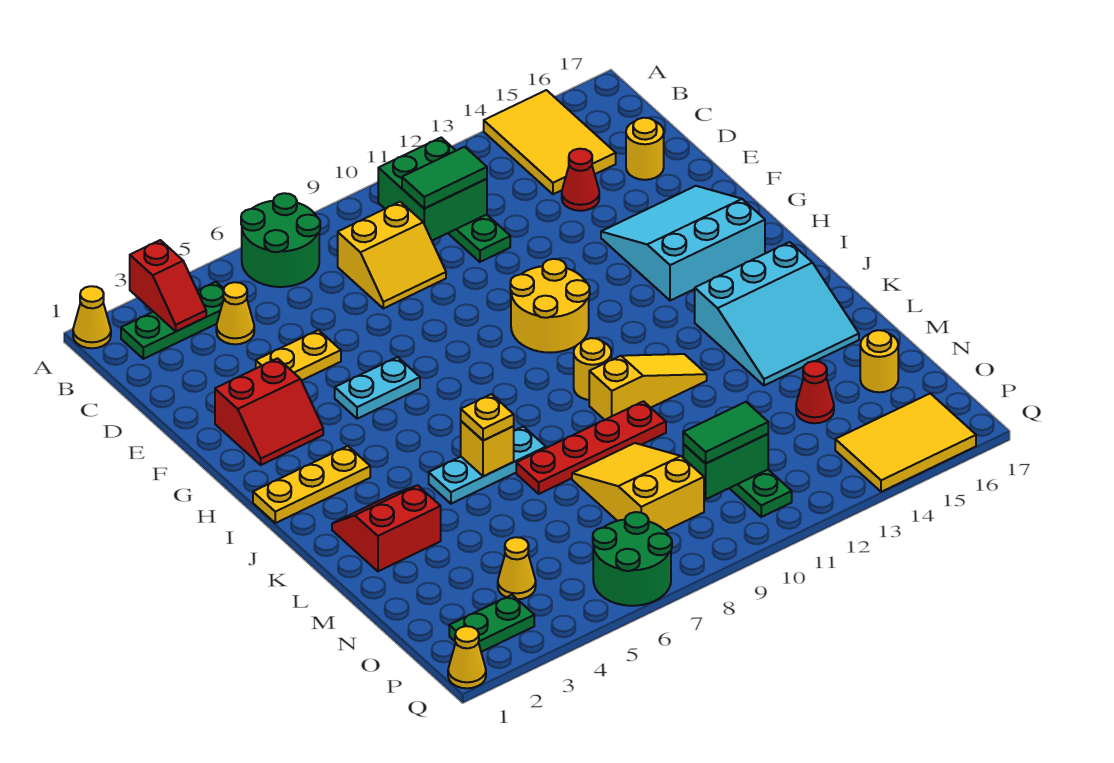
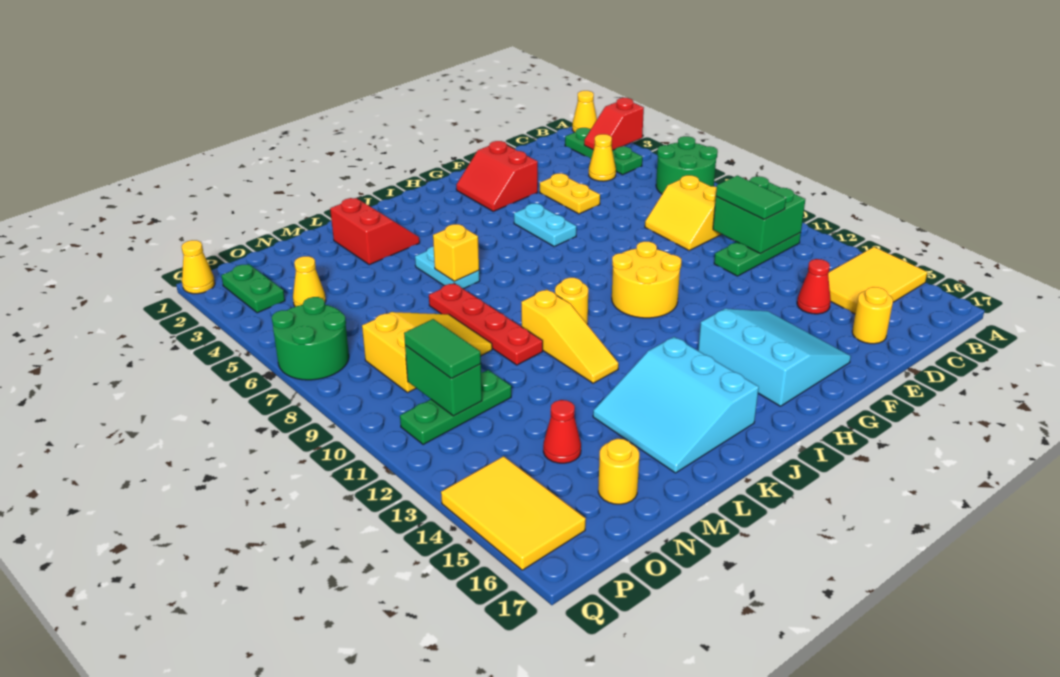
yellow plate I1:I3 level 1 -> none
cyan plate K5:K7 level 1 -> cyan plate K5:K6 level 1
yellow plate K6 level 3 -> none

